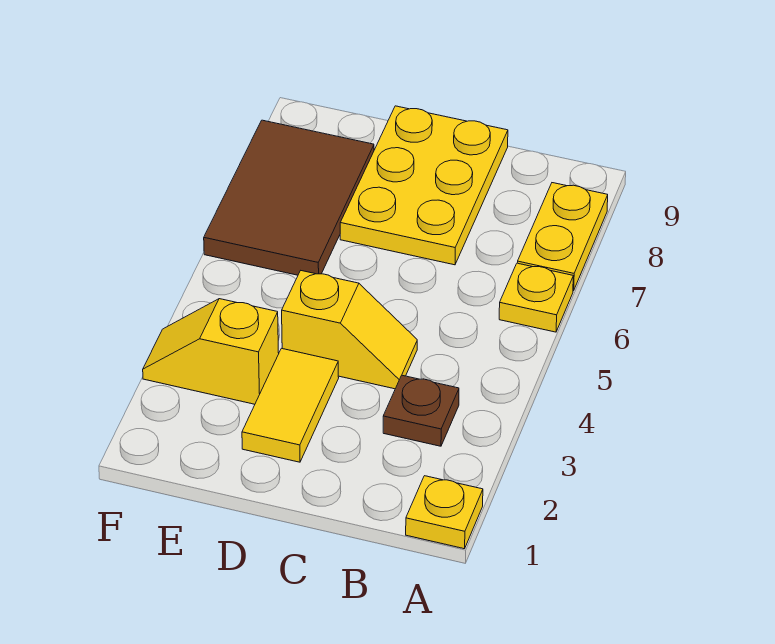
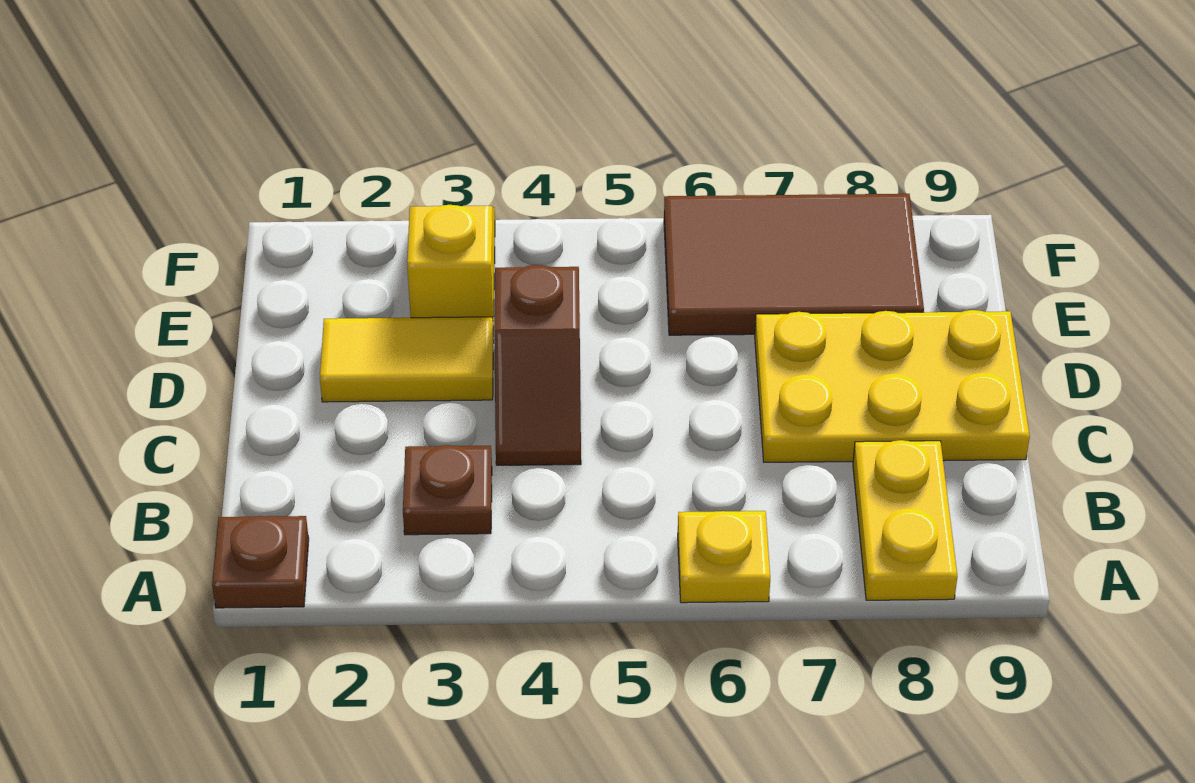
yellow plate A1 level 1 -> brown plate A1 level 1
yellow plate A7:A8 level 1 -> yellow plate A8:B8 level 1
yellow slope C4:D4 level 1 top D -> brown slope C4:D4 level 1 top D

